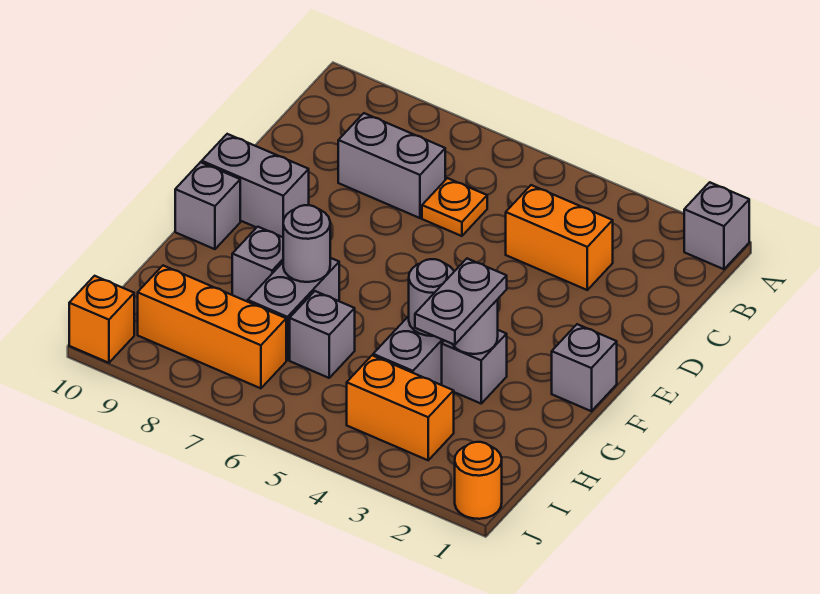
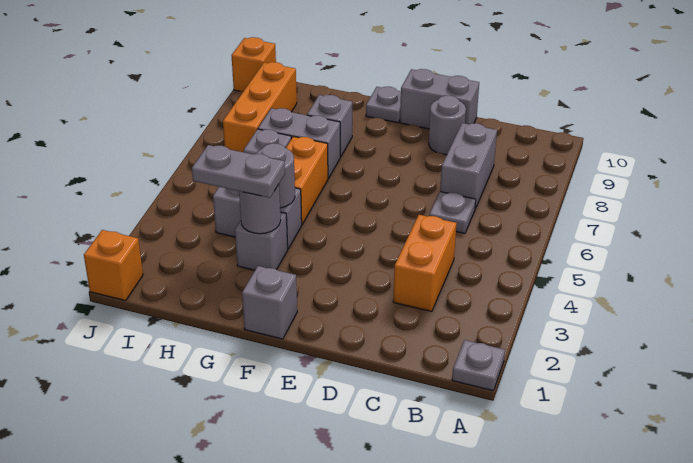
grey brick A1 level 1 -> grey plate A1 level 1
orange plate C6 level 1 -> grey plate C6 level 1
grey brick E9:E10 level 1 -> grey brick D10:E10 level 1
grey brick F10 level 1 -> grey plate F10 level 1
grey round brick G7 level 2 -> grey round brick D9 level 1
orange brick I3:I4 level 1 -> orange brick G5:G6 level 1
orange round brick J1 level 1 -> orange brick J1 level 1

